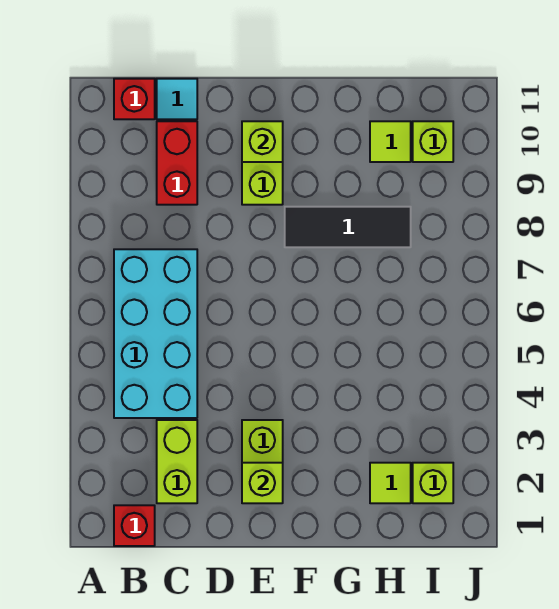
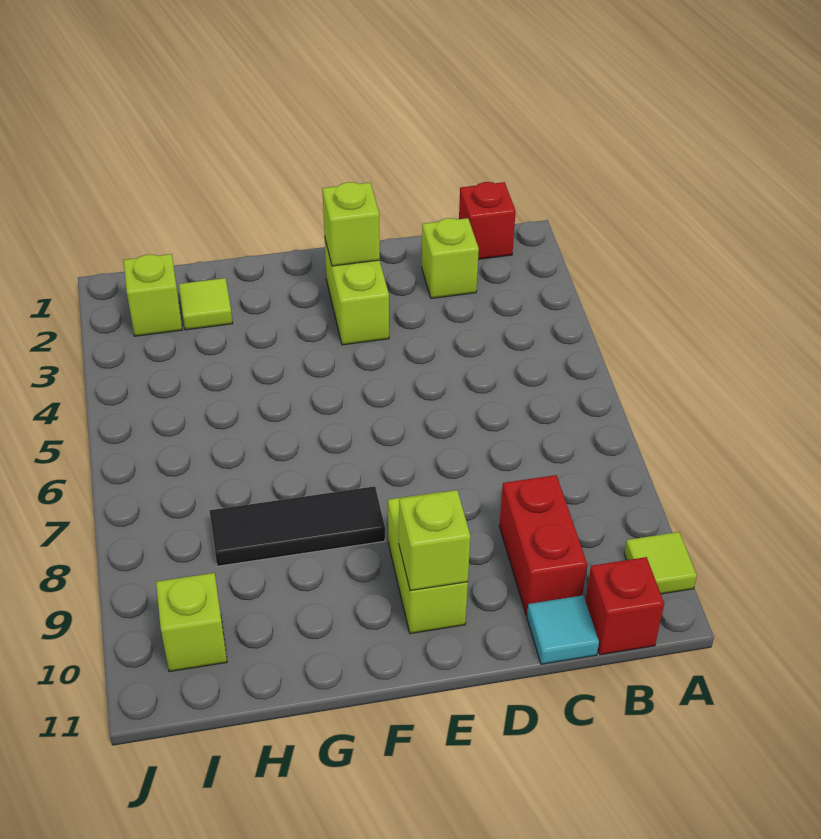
cyan brick B4:C7 level 1 -> none
lime brick C2:C3 level 1 -> lime brick C2 level 1
lime tile H10 level 1 -> lime tile A10 level 1

